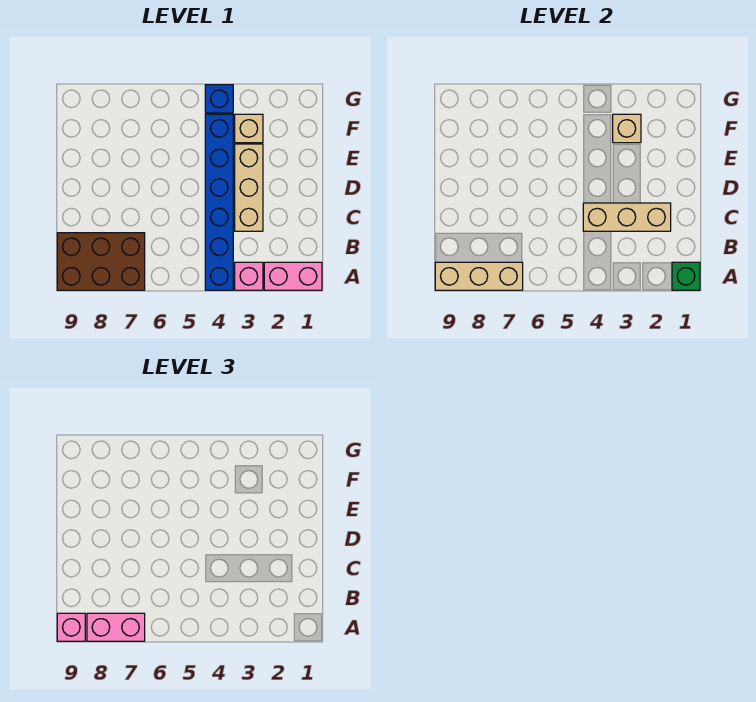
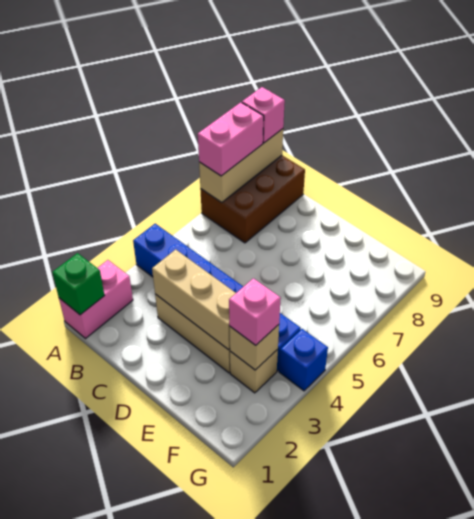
pink brick A3 level 1 -> pink brick F3 level 3
tan brick C2:C4 level 2 -> tan brick C3:E3 level 2

